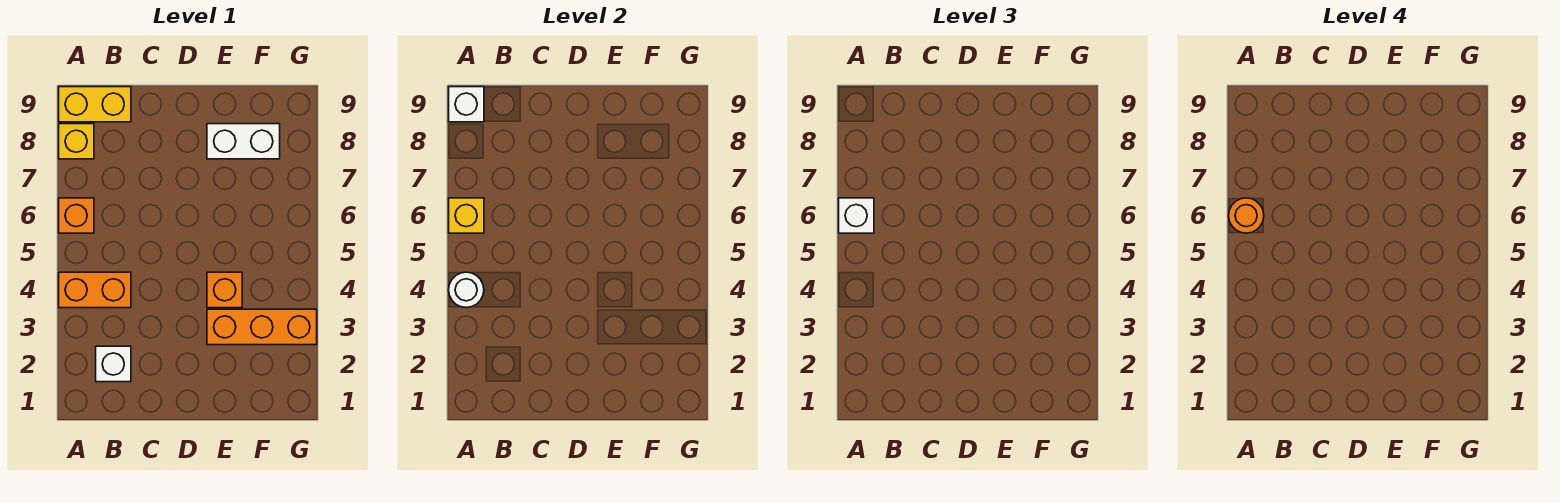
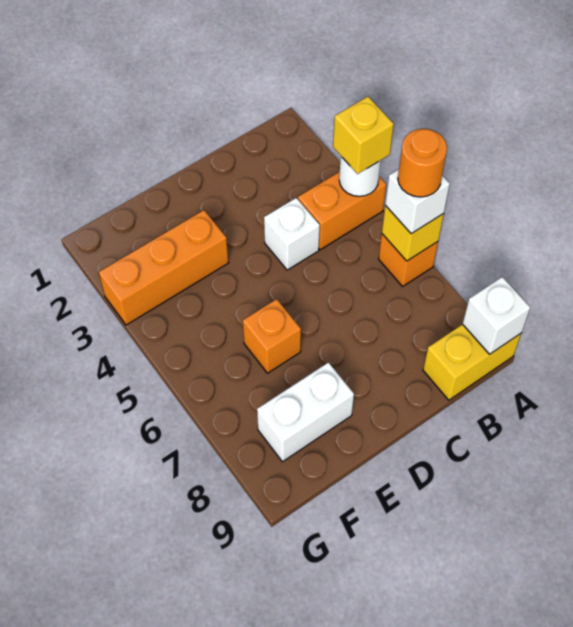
yellow brick A8 level 1 -> yellow brick A4 level 3
white brick B2 level 1 -> white brick C4 level 1
orange brick E4 level 1 -> orange brick E6 level 1

